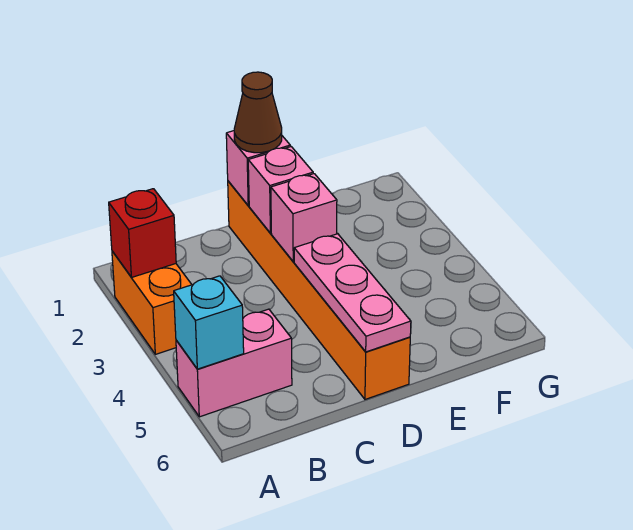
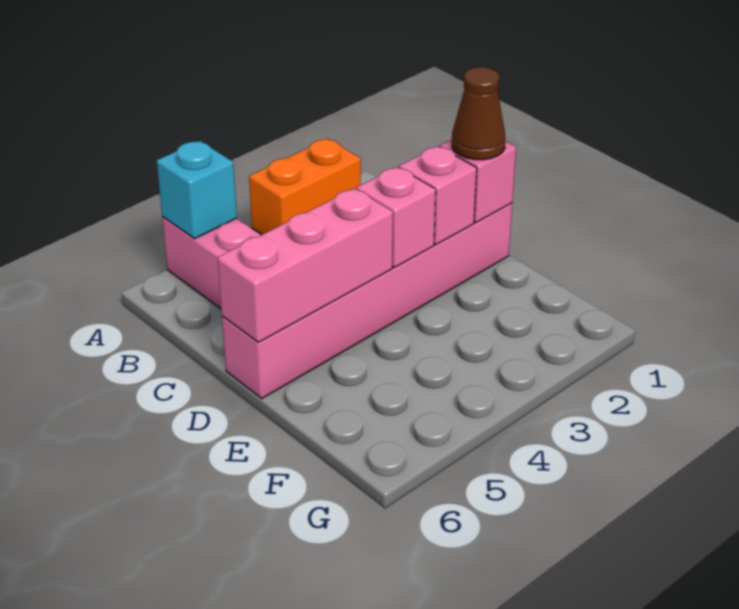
red brick A2 level 2 -> none
orange brick D1:D6 level 1 -> pink brick D1:D6 level 1
pink plate D4:D6 level 2 -> pink brick D4:D6 level 2

